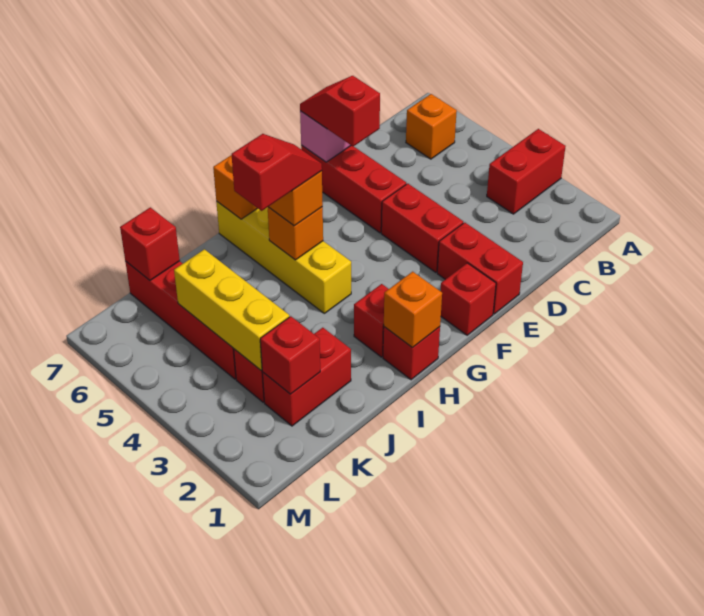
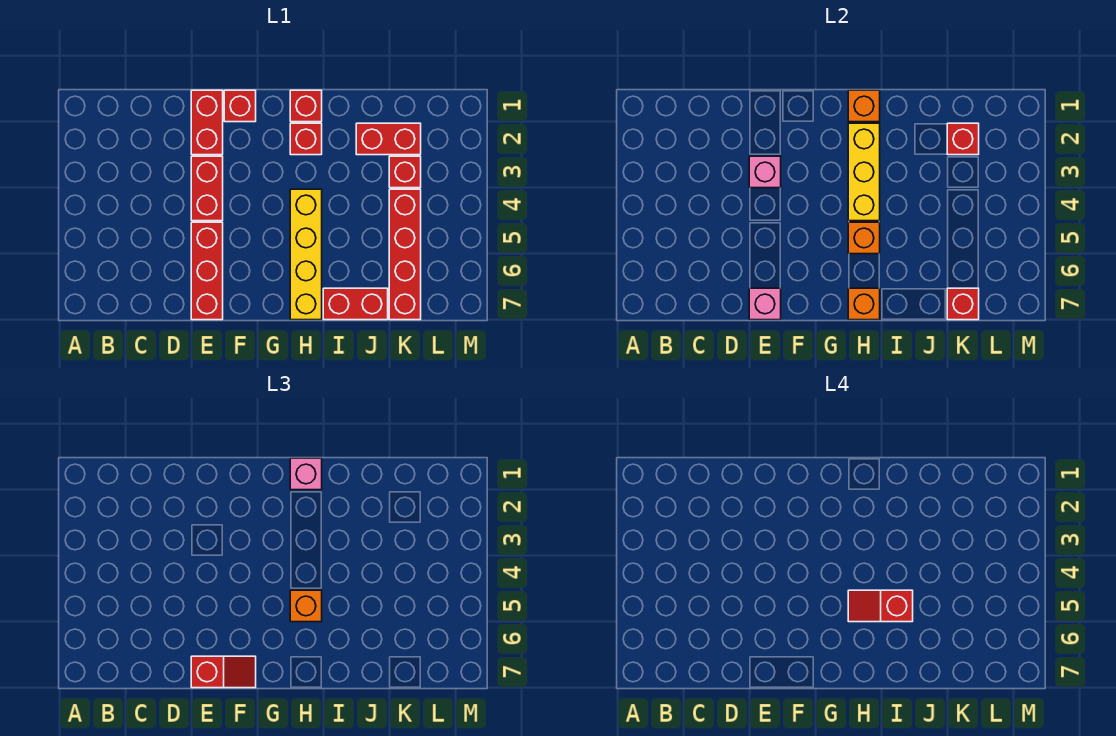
red brick A3:B3 level 1 -> red brick I7:J7 level 1
orange brick B6 level 1 -> none
none -> pink brick E3 level 2
red slope E6:E7 level 3 top 6 -> red slope E7:F7 level 3 top E
none -> pink brick H1 level 3
yellow brick K3:K5 level 2 -> yellow brick H2:H4 level 2

